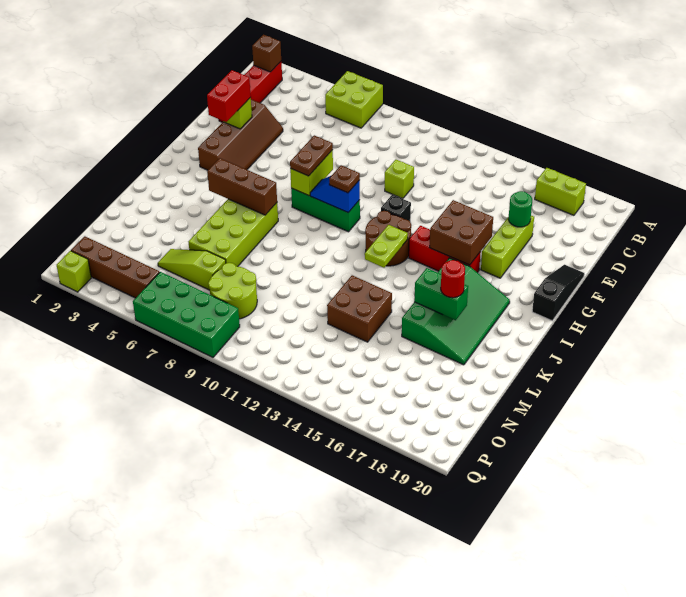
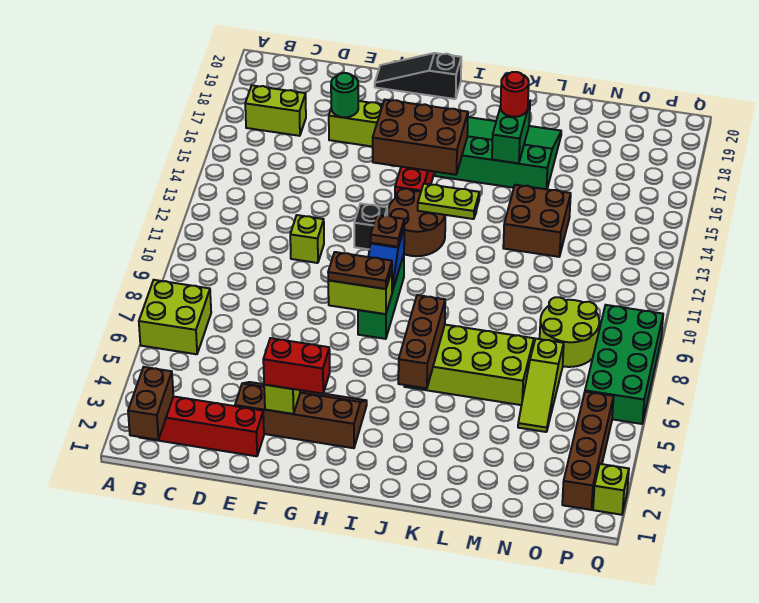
brown brick B2 level 2 -> brown brick B1:B2 level 2
lime brick B17:B18 level 1 -> lime brick B17:C17 level 1
brown brick G15:H16 level 2 -> brown brick G15:I16 level 2

